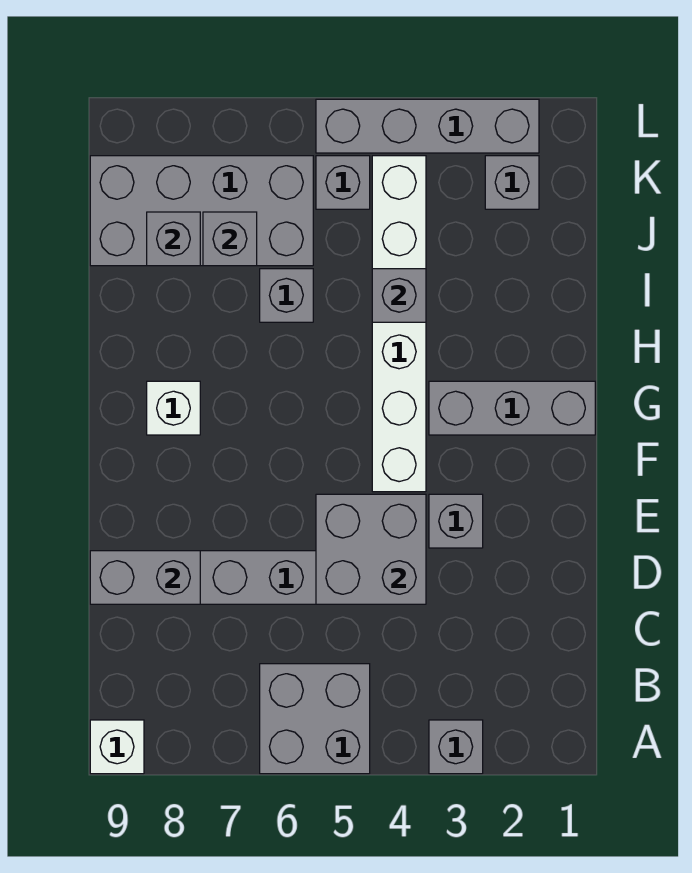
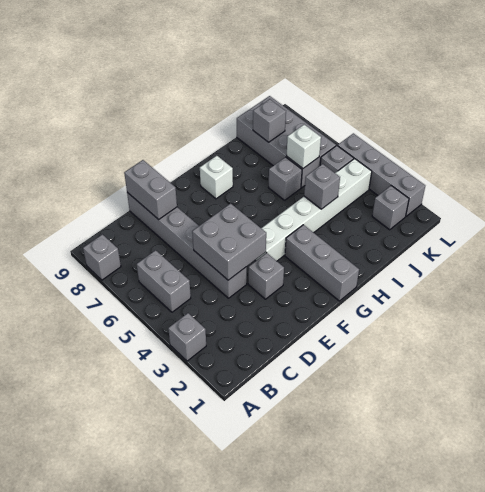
grey brick A5:B6 level 1 -> grey brick B5:B6 level 1
white brick A9 level 1 -> white brick J6 level 2
grey brick J7 level 2 -> grey brick A8 level 1

